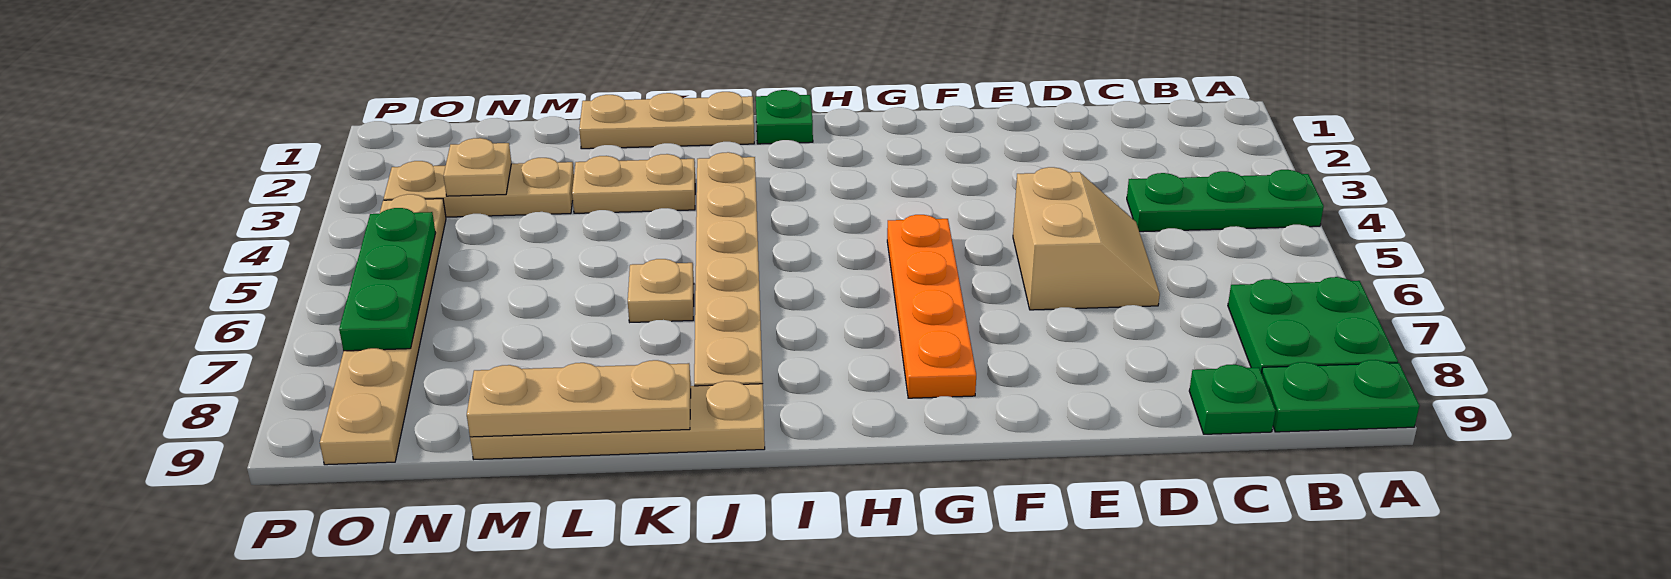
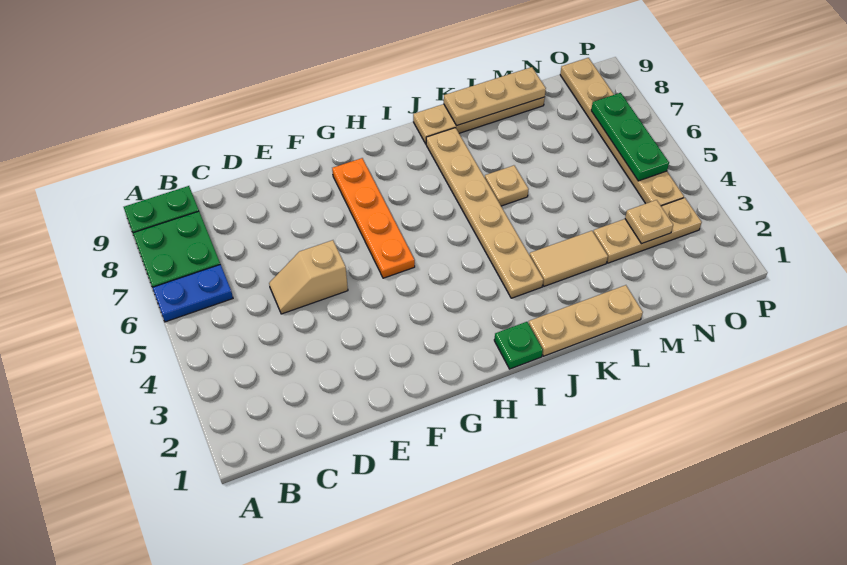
green plate A4:C4 level 1 -> none
none -> blue plate A6:B6 level 1
green plate C9 level 1 -> none
tan slope D5:E6 level 1 top E -> tan slope D5:E5 level 1 top E
tan plate K3:L3 level 1 -> tan tile K3:L3 level 1

